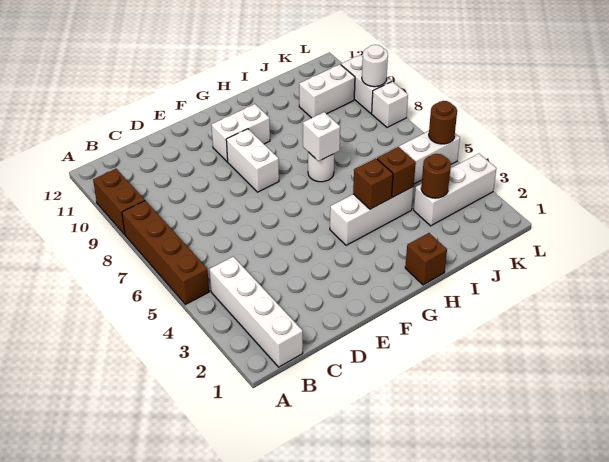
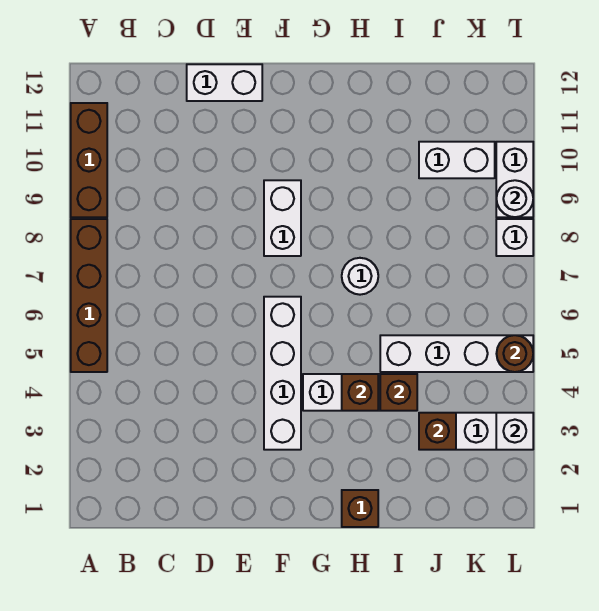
brown brick A9:A10 level 1 -> brown brick A9:A11 level 1
white brick B1:B4 level 1 -> white brick F3:F6 level 1
white brick F10:G10 level 1 -> white brick D12:E12 level 1
white brick H7 level 2 -> white brick L3 level 2
brown round brick J3 level 2 -> brown brick J3 level 2

